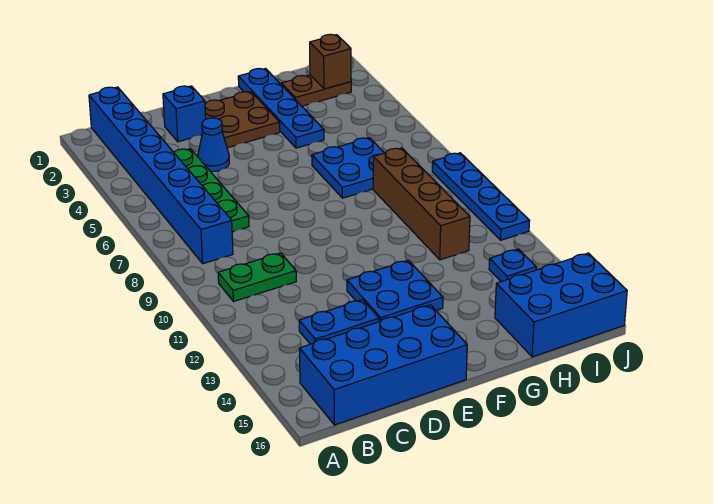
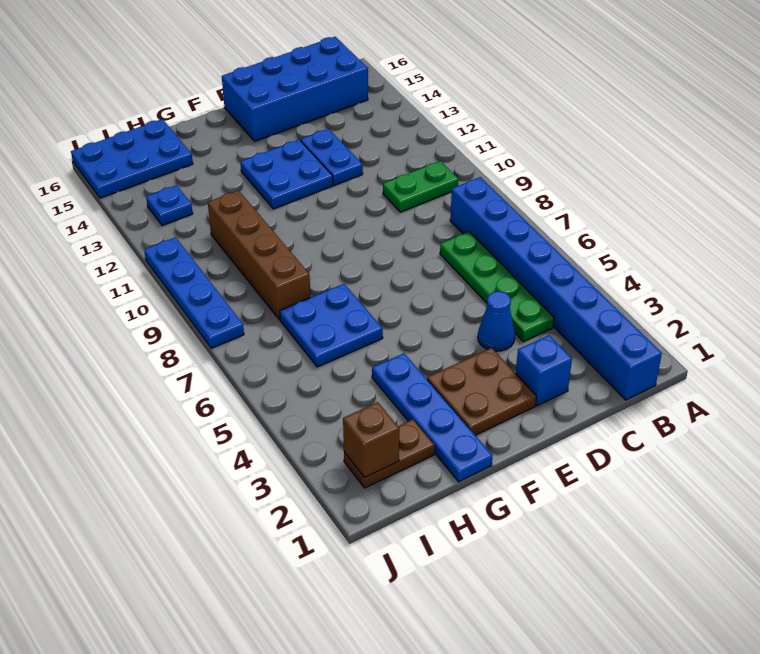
blue plate C13:D13 level 1 -> blue plate D12:D13 level 1
blue brick H15:J16 level 1 -> blue plate H15:J16 level 1

